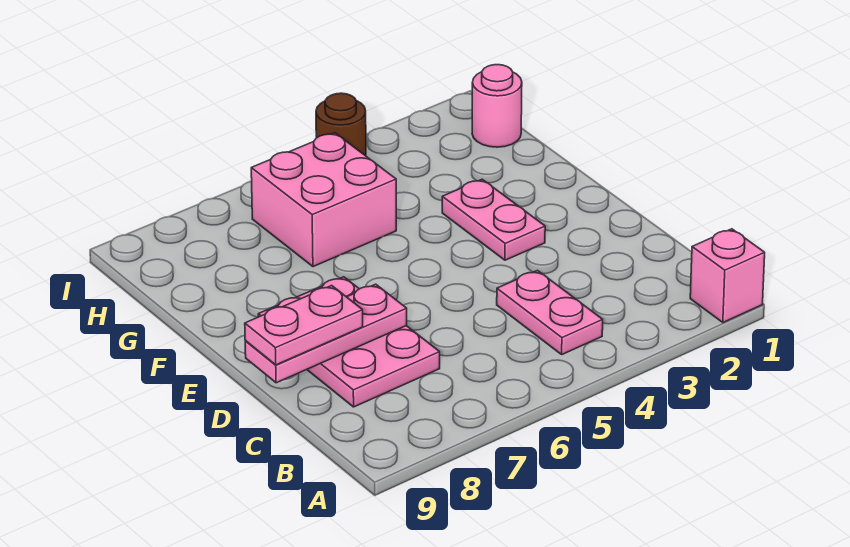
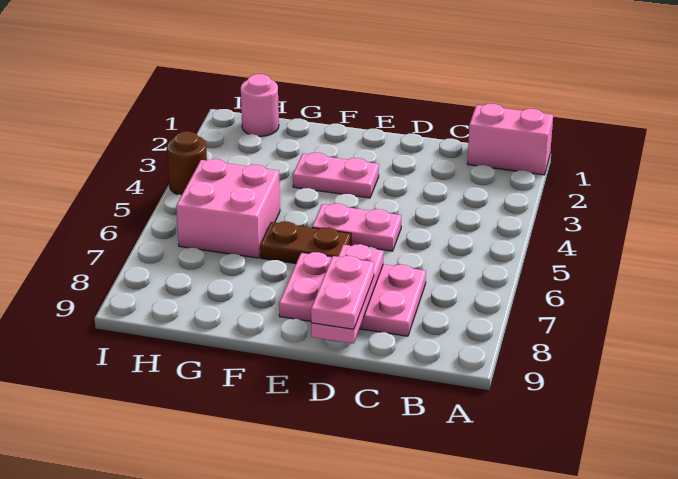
pink brick A1 level 1 -> pink brick A1:B1 level 1
pink plate B4:C4 level 1 -> pink plate D5:E5 level 1
none -> brown plate E6:F6 level 1

